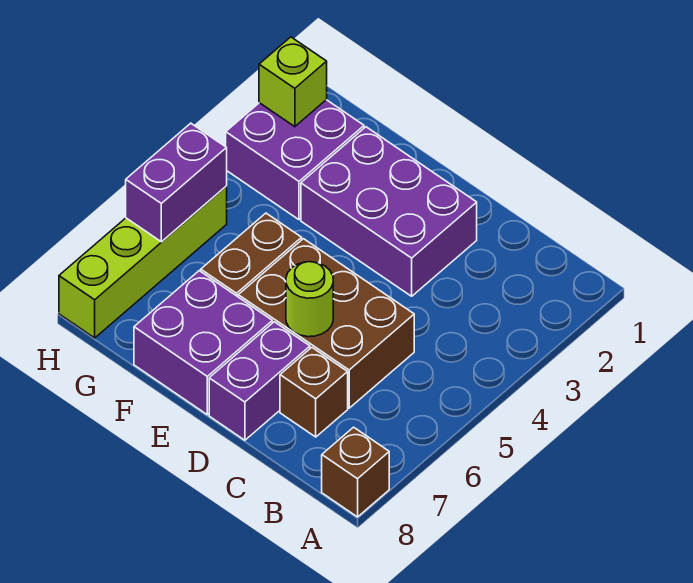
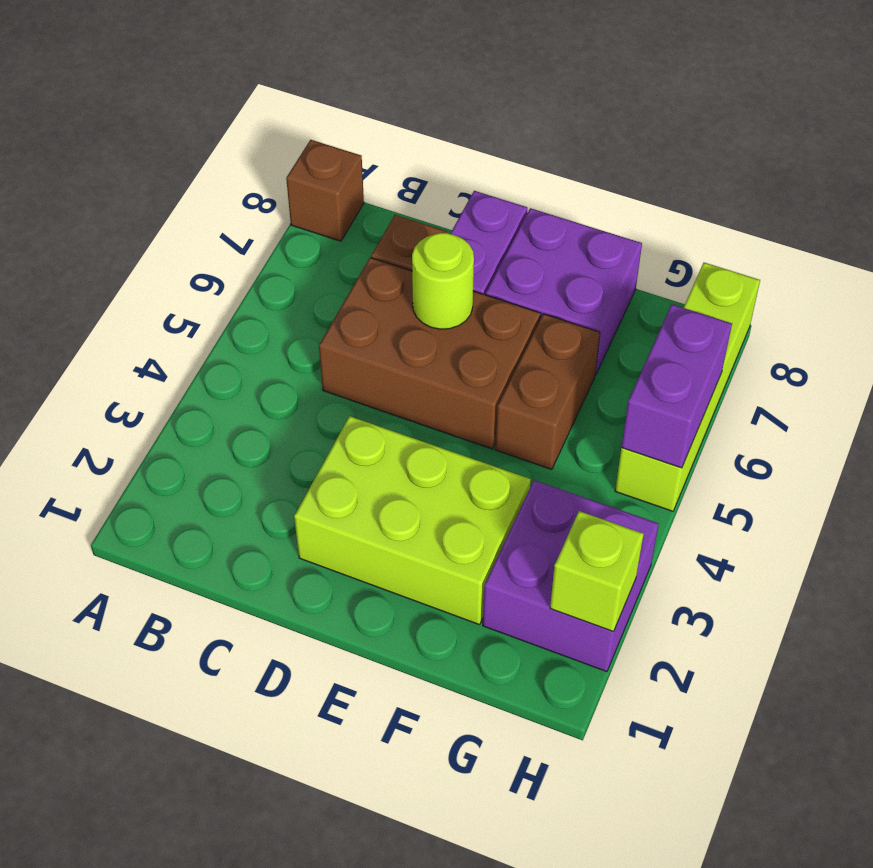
purple brick D2:F3 level 1 -> lime brick D2:F3 level 1

